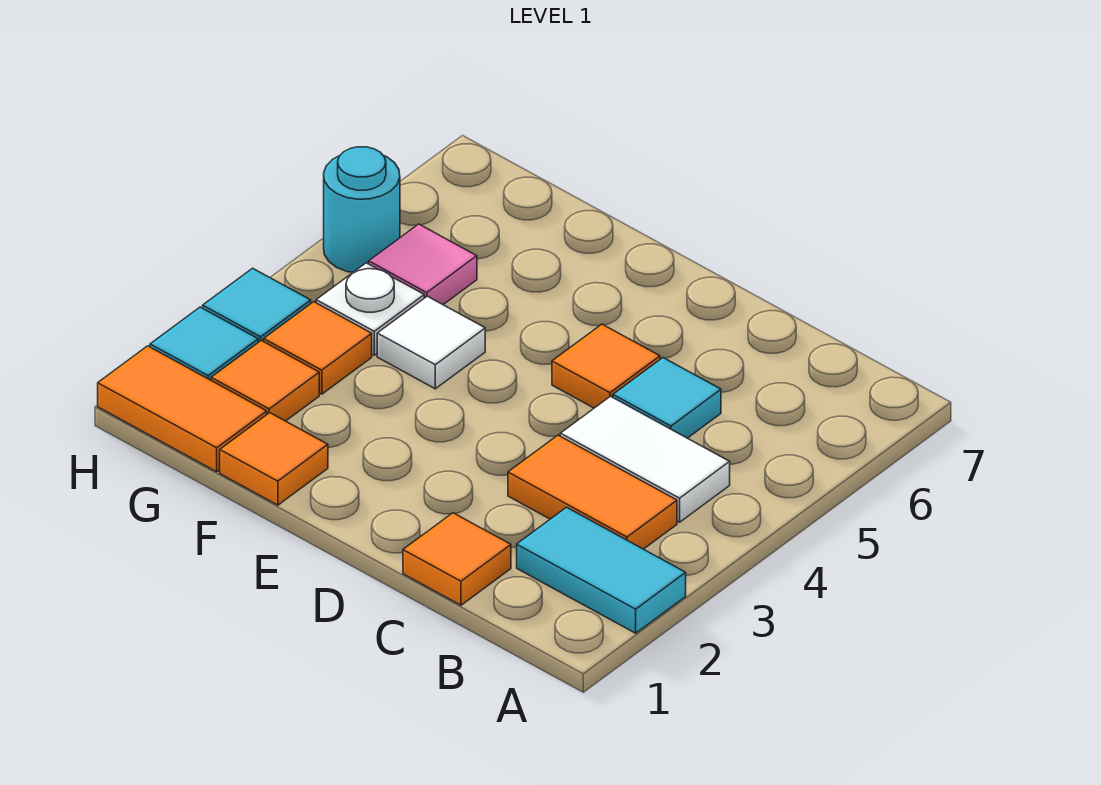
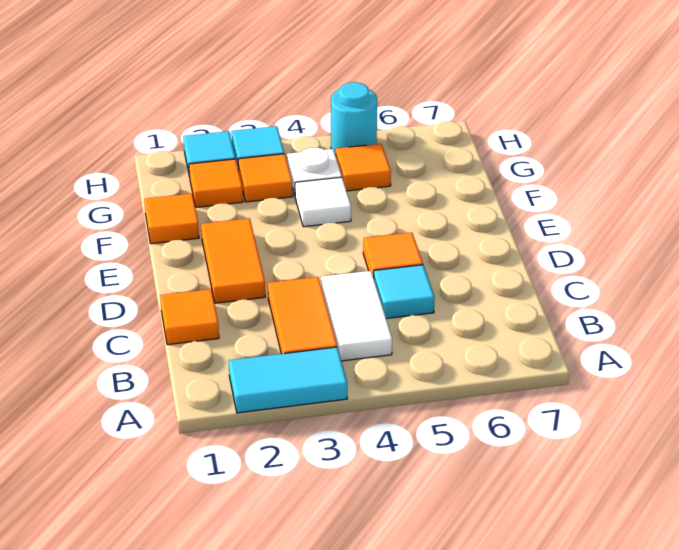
cyan tile A2:B2 level 1 -> cyan tile A2:A3 level 1
orange tile G1:H1 level 1 -> orange tile D2:E2 level 1
pink tile G5 level 1 -> orange tile G5 level 1

